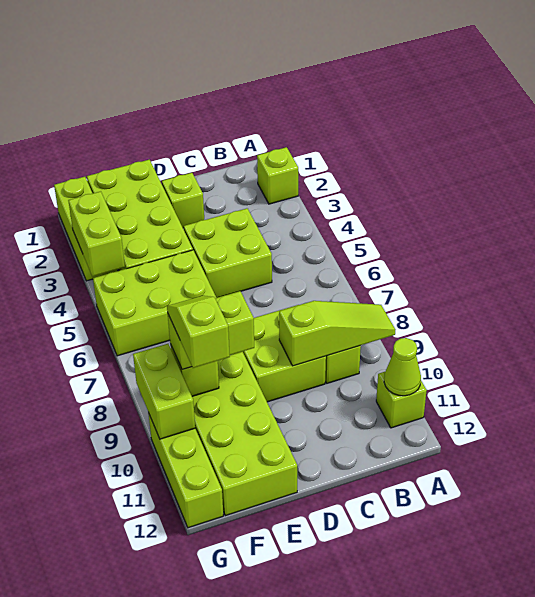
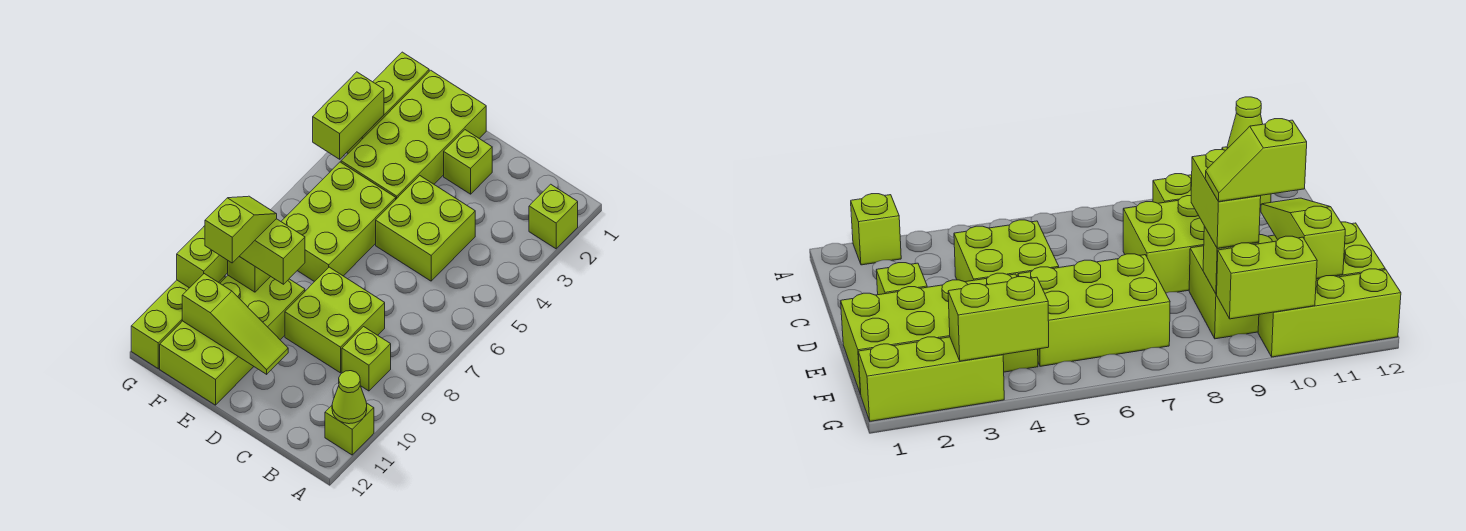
lime slope A9:C9 level 2 top C -> lime slope D11:F11 level 2 top F
lime brick E5:G6 level 1 -> lime brick E5:F7 level 1

